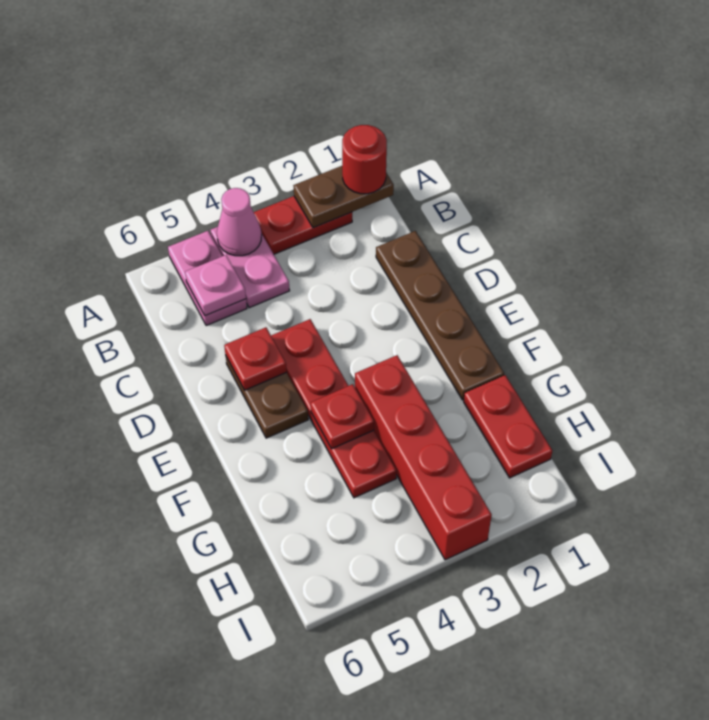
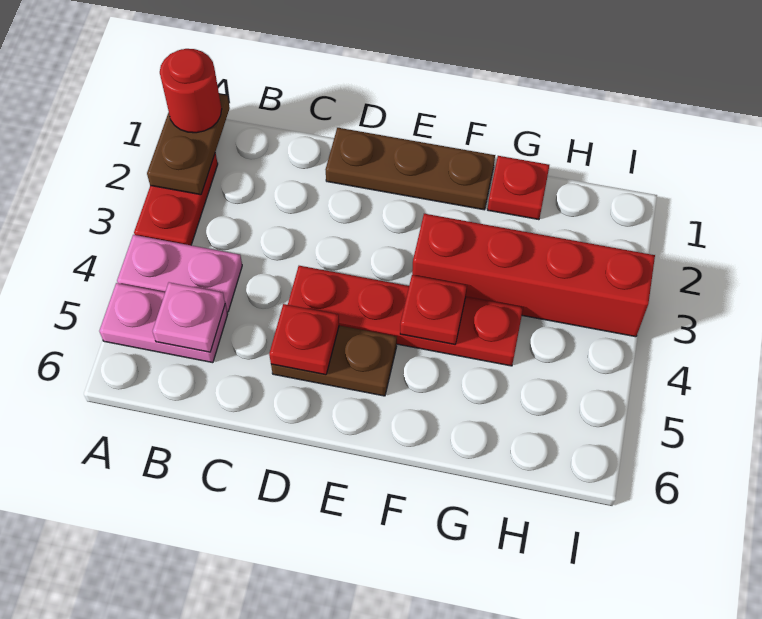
pink cone A4 level 2 -> none
brown plate C1:F1 level 1 -> brown plate D1:F1 level 1
red plate G1:H1 level 1 -> red plate G1 level 1

